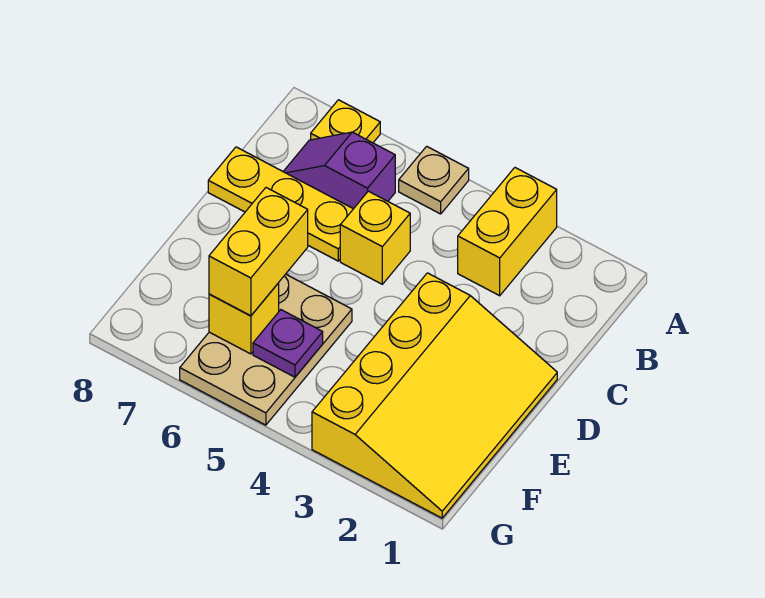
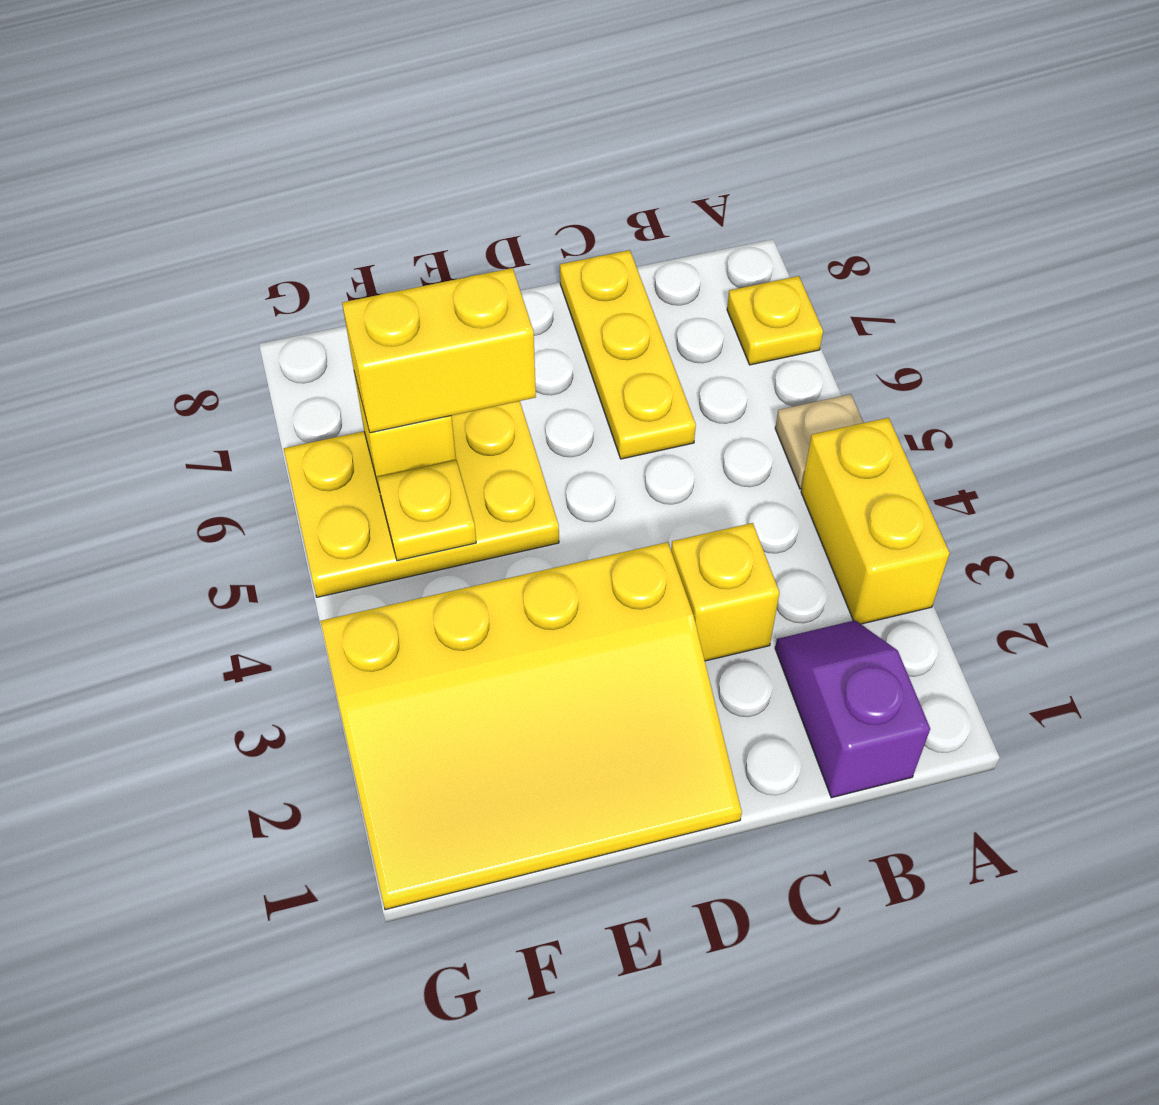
yellow brick A3:B3 level 1 -> yellow brick A3:A4 level 1
purple slope B6:B7 level 1 top 6 -> purple slope B1:B2 level 1 top 1
yellow brick C5 level 1 -> yellow brick C3 level 1
tan plate E5:G6 level 1 -> yellow plate E5:G6 level 1
purple plate F5 level 2 -> yellow plate F5 level 2

